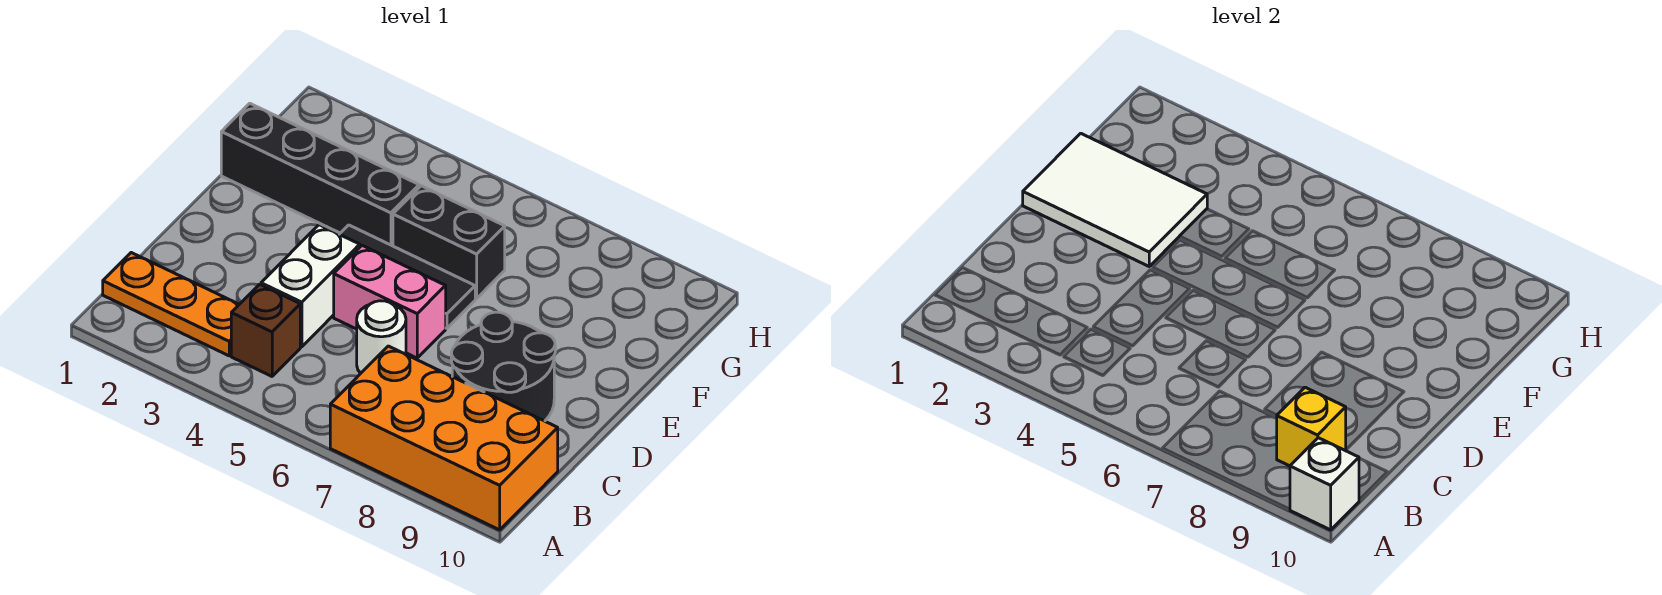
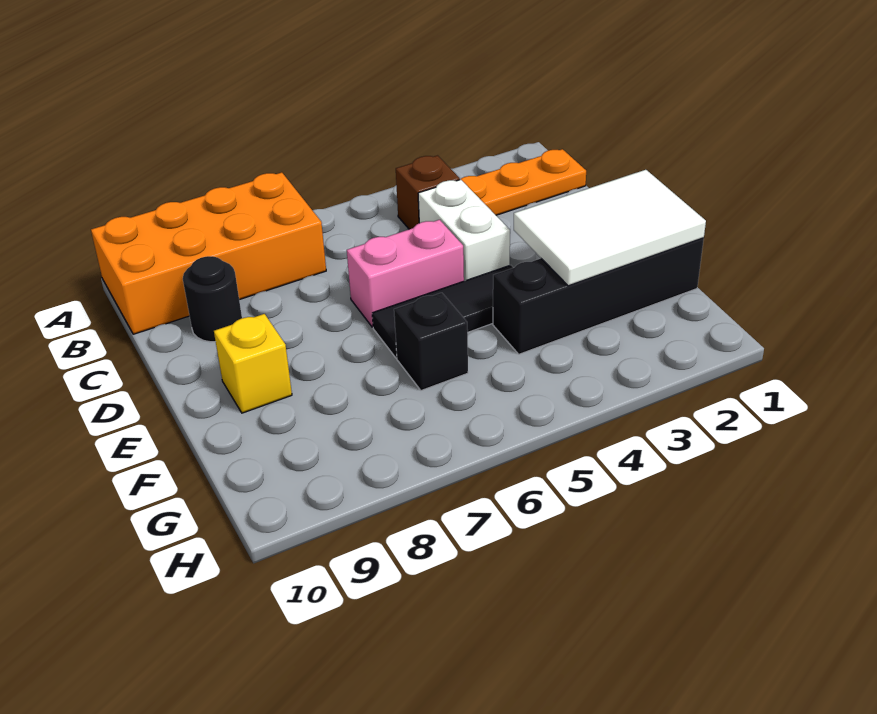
white brick A10 level 2 -> none
yellow brick B9 level 2 -> yellow brick E9 level 1
white round brick C6 level 1 -> none
black round brick C8:D9 level 1 -> black round brick C9 level 1
black brick F5:F6 level 1 -> black brick F6 level 1

